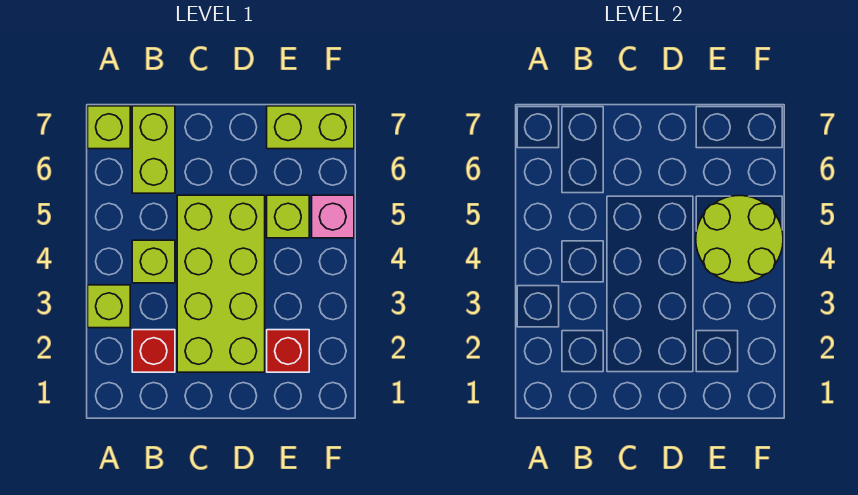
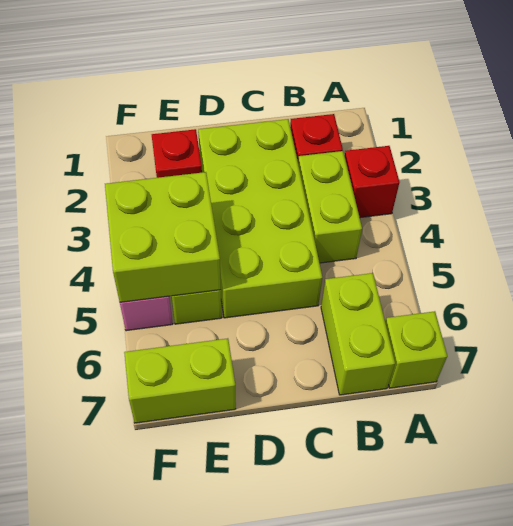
lime brick A3 level 1 -> red brick A3 level 1
lime brick B4 level 1 -> lime brick B3:B4 level 1
lime round brick E4:F5 level 2 -> lime brick E4:F5 level 2

